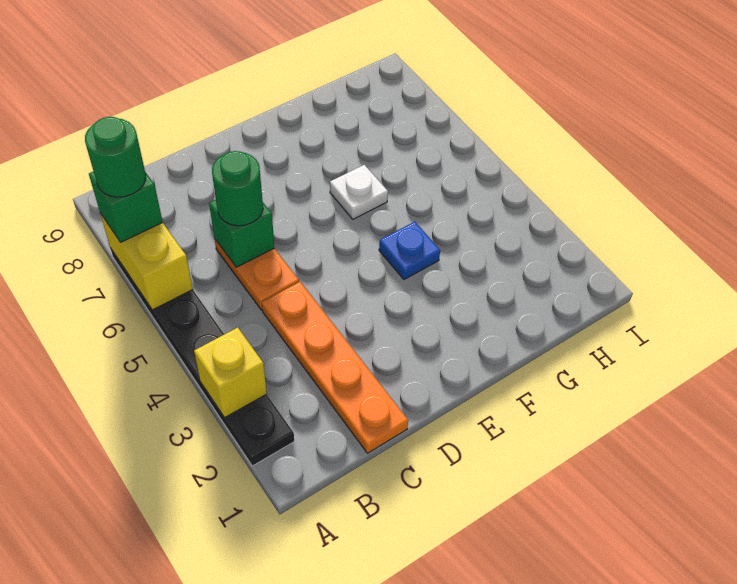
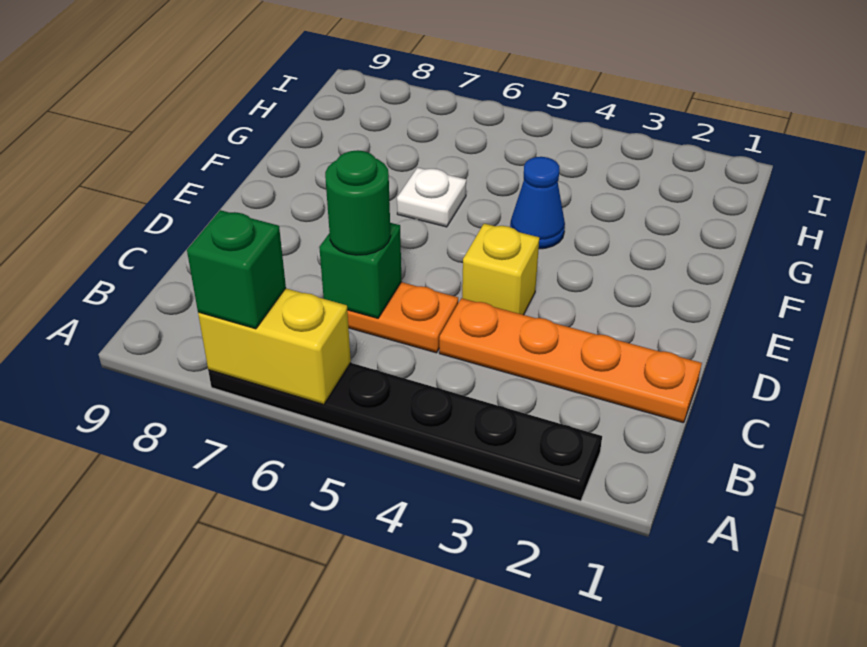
yellow brick A3 level 2 -> yellow brick D4 level 1
green round brick A7 level 4 -> none
blue plate F4 level 1 -> blue cone F4 level 1

